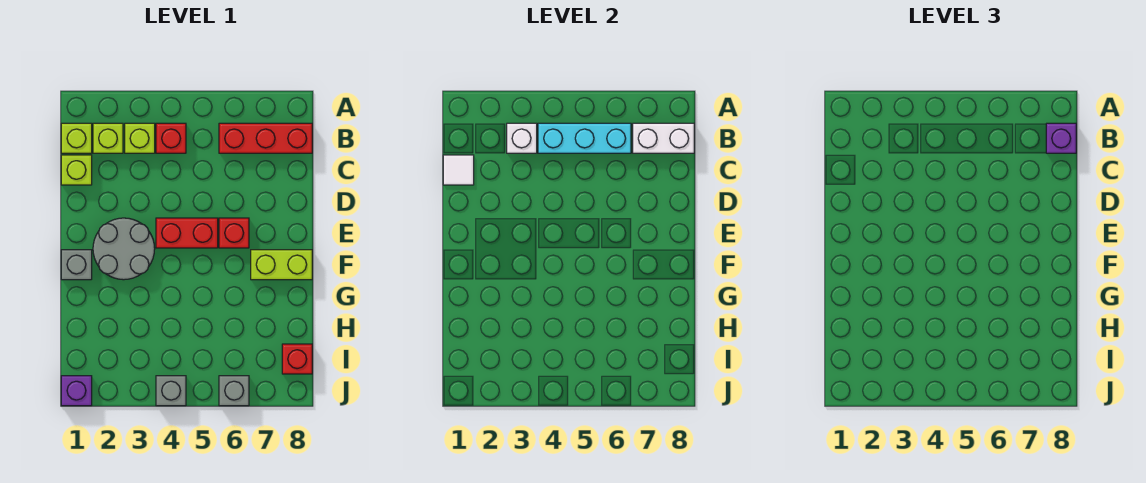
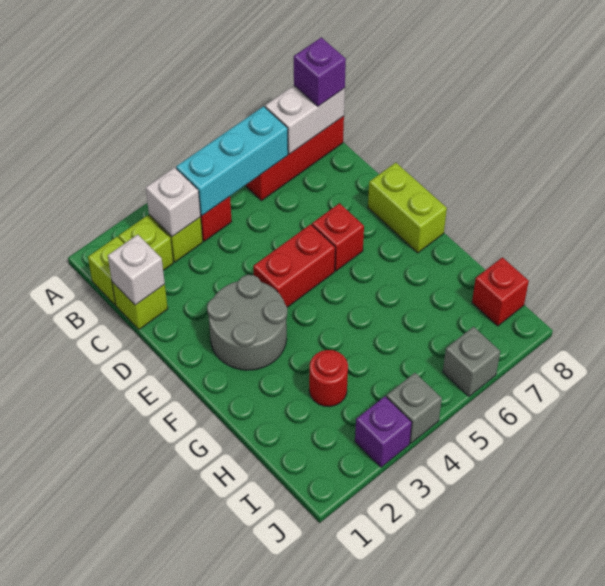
white tile C1 level 2 -> white brick C1 level 2
grey brick F1 level 1 -> none
lime brick F7:F8 level 1 -> lime brick E8:F8 level 1
none -> red round brick H3 level 1
purple brick J1 level 1 -> purple brick J3 level 1

